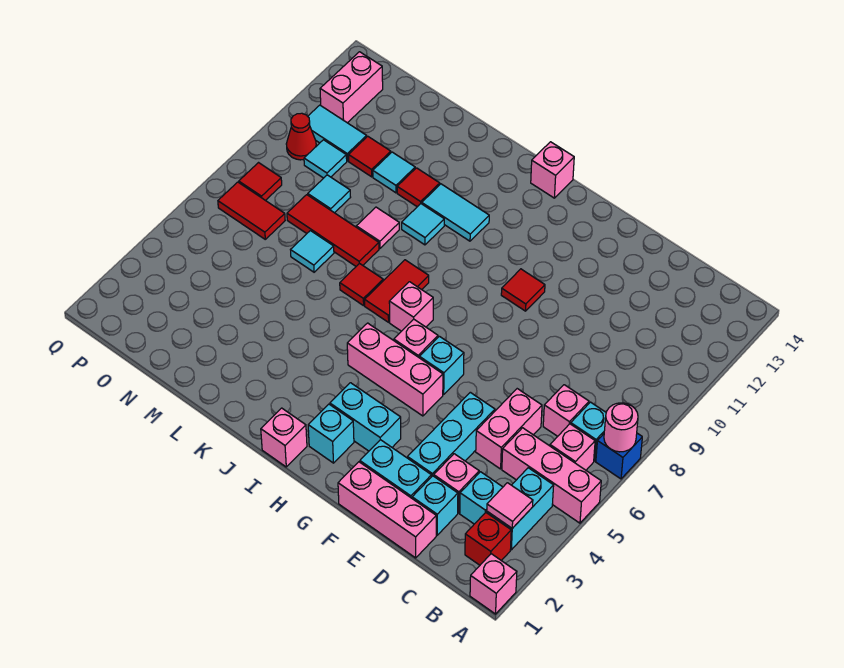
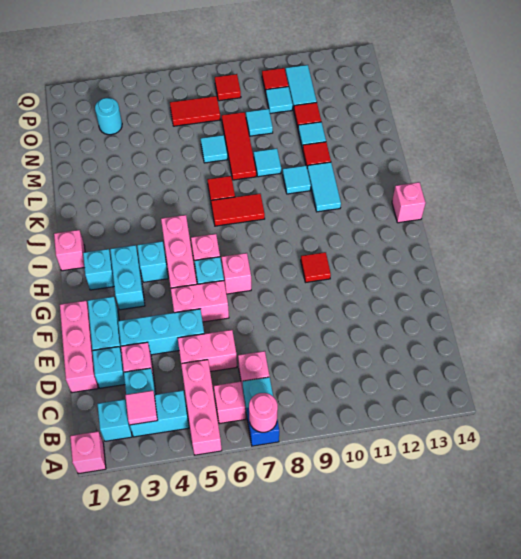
red brick B2 level 1 -> cyan brick B2 level 1
none -> cyan brick H4 level 1
pink brick I7 level 1 -> pink brick G7 level 1
pink tile L9 level 1 -> cyan tile L9 level 1
none -> cyan round brick O3 level 1
red tile O7:P7 level 1 -> red tile O6:O7 level 1
red cone P10 level 1 -> red tile P10 level 1
pink brick P12:P13 level 1 -> pink brick F5:F6 level 1

